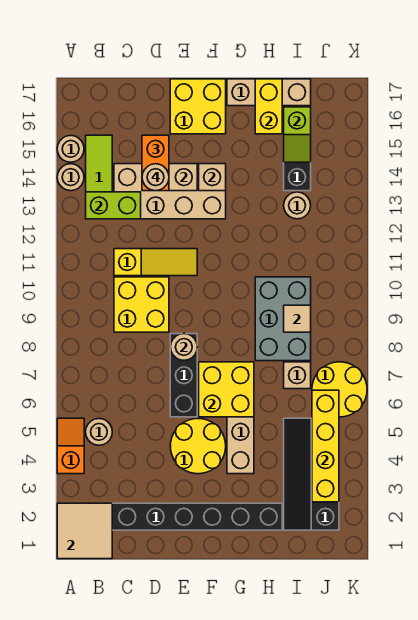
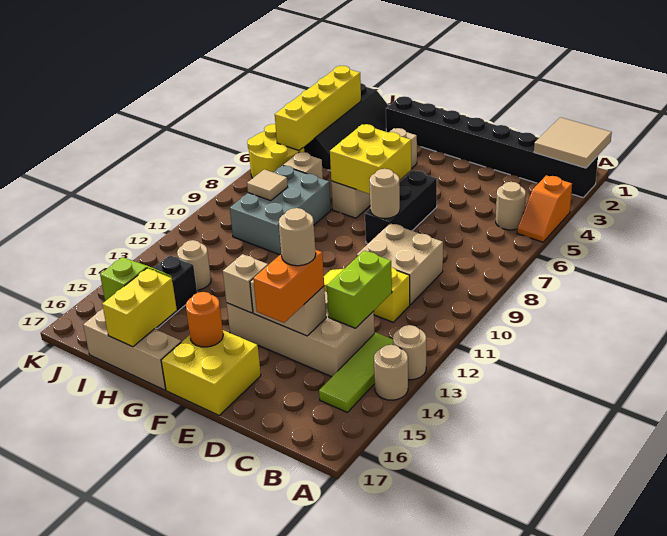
tan round brick A15 level 1 -> tan round brick A13 level 1
lime brick B13:C13 level 2 -> lime brick C12:C13 level 2
yellow brick C9:D10 level 1 -> tan brick C9:D10 level 1
yellow round brick E4:F5 level 1 -> none
none -> orange round brick F16 level 2

